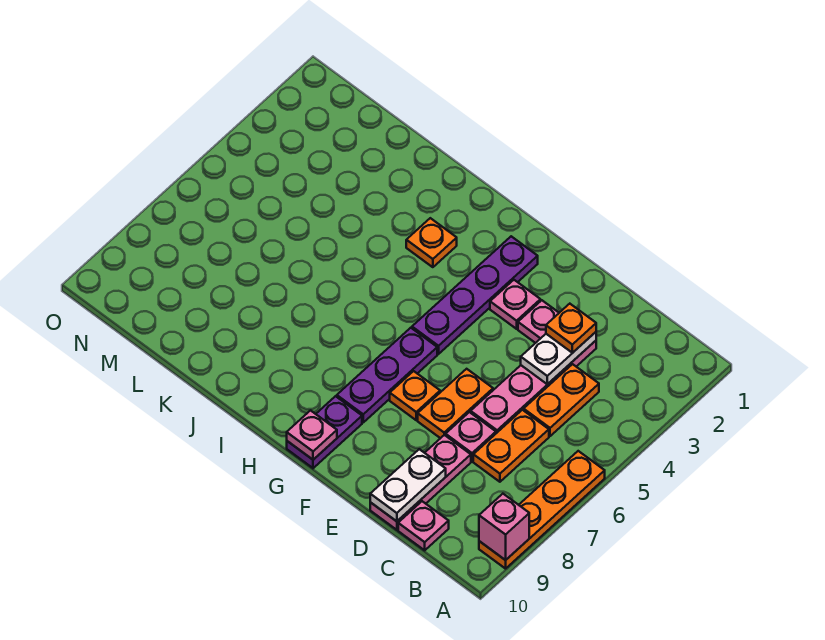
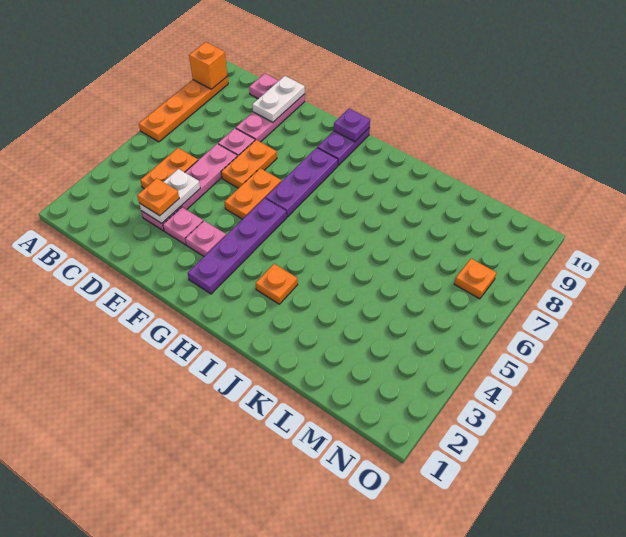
pink brick A9 level 2 -> orange brick A9 level 2
orange plate C6:C7 level 1 -> orange plate F5:F6 level 1
orange plate F7 level 1 -> orange plate N7 level 1
pink plate G10 level 2 -> purple plate G10 level 2

